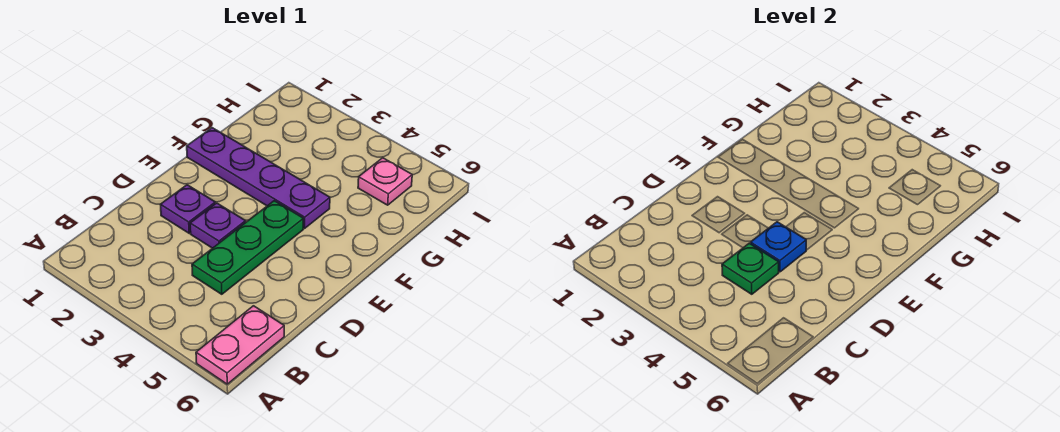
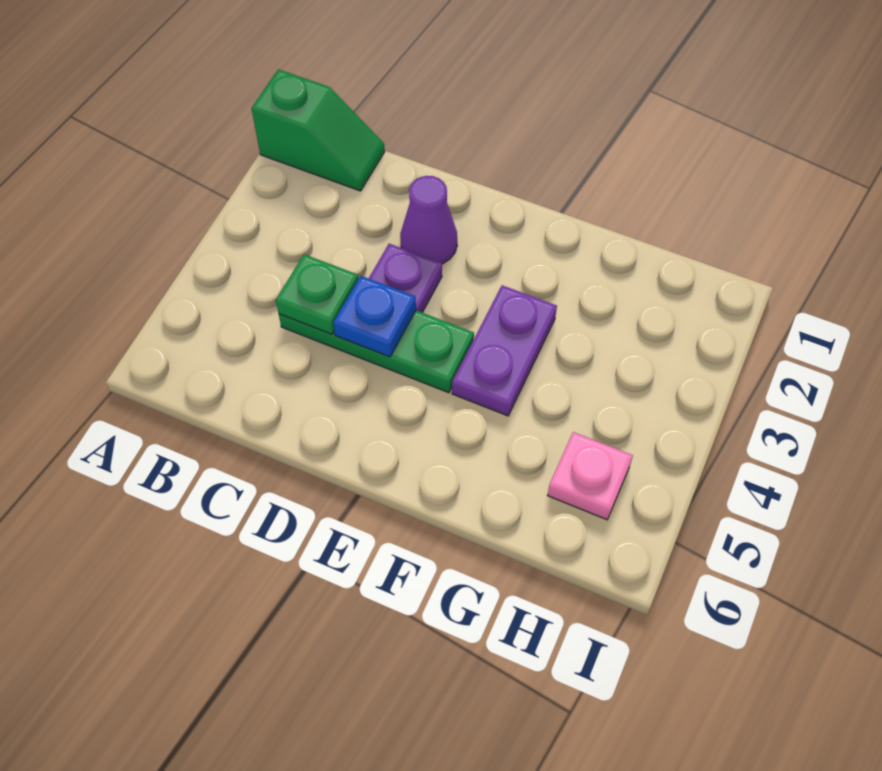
none -> green slope A1:B1 level 1 top A
pink plate A6:B6 level 1 -> none
purple plate D2 level 1 -> purple cone D2 level 1
purple plate F1:F4 level 1 -> purple plate F3:F4 level 1

